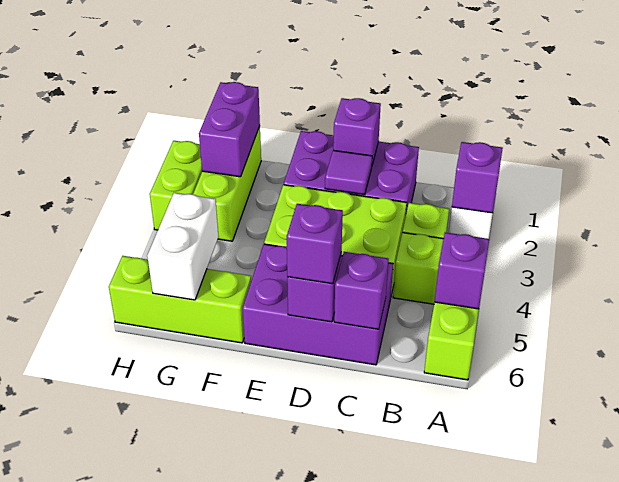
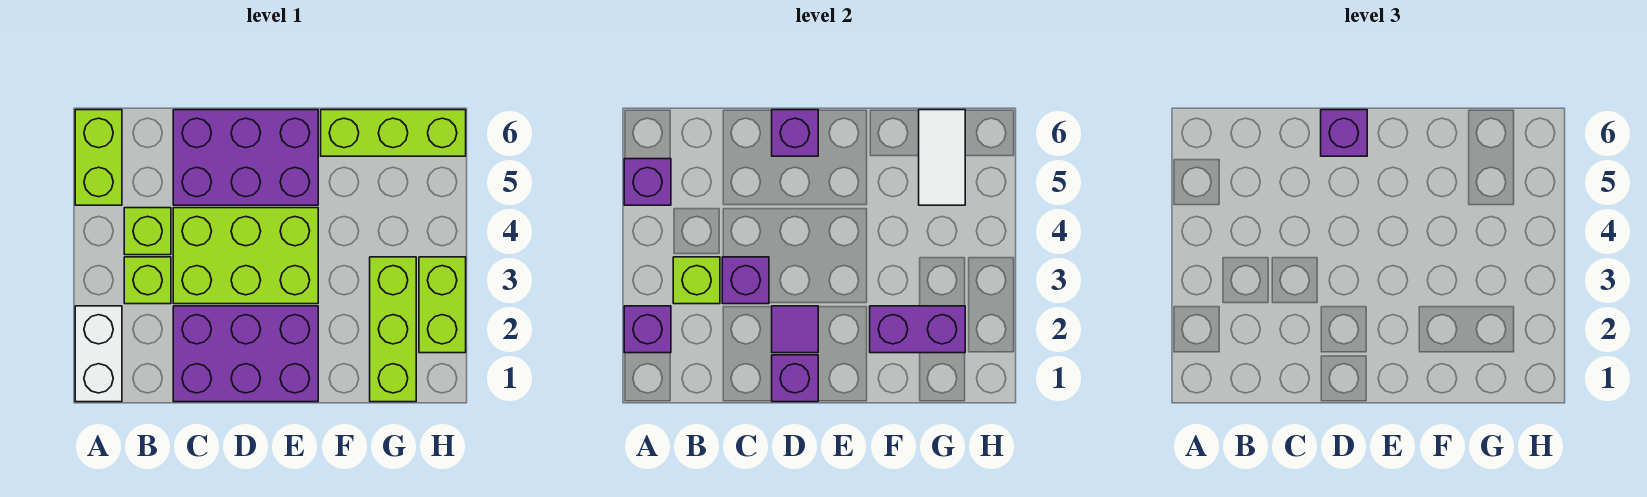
none -> lime brick B3 level 2
purple brick C6 level 2 -> purple brick C3 level 2
purple brick G1:G2 level 2 -> purple brick F2:G2 level 2
white brick G5:G6 level 2 -> white tile G5:G6 level 2

